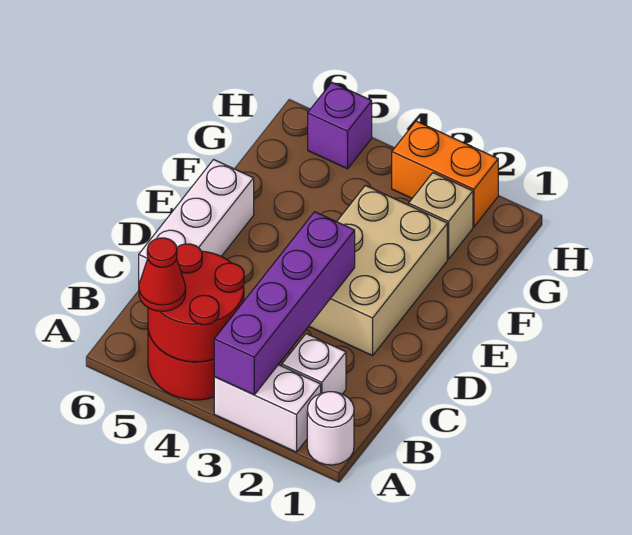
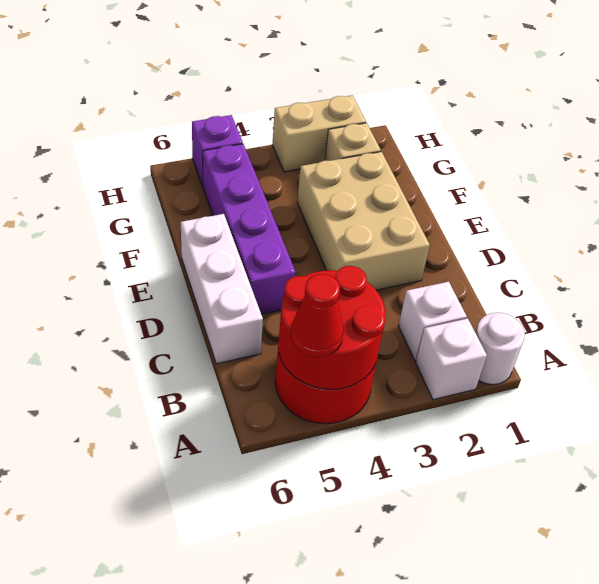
white brick A2:A3 level 1 -> white brick A2 level 1
purple brick A3:D3 level 2 -> purple brick D5:G5 level 1
orange brick H2:H3 level 1 -> tan brick H2:H3 level 1

